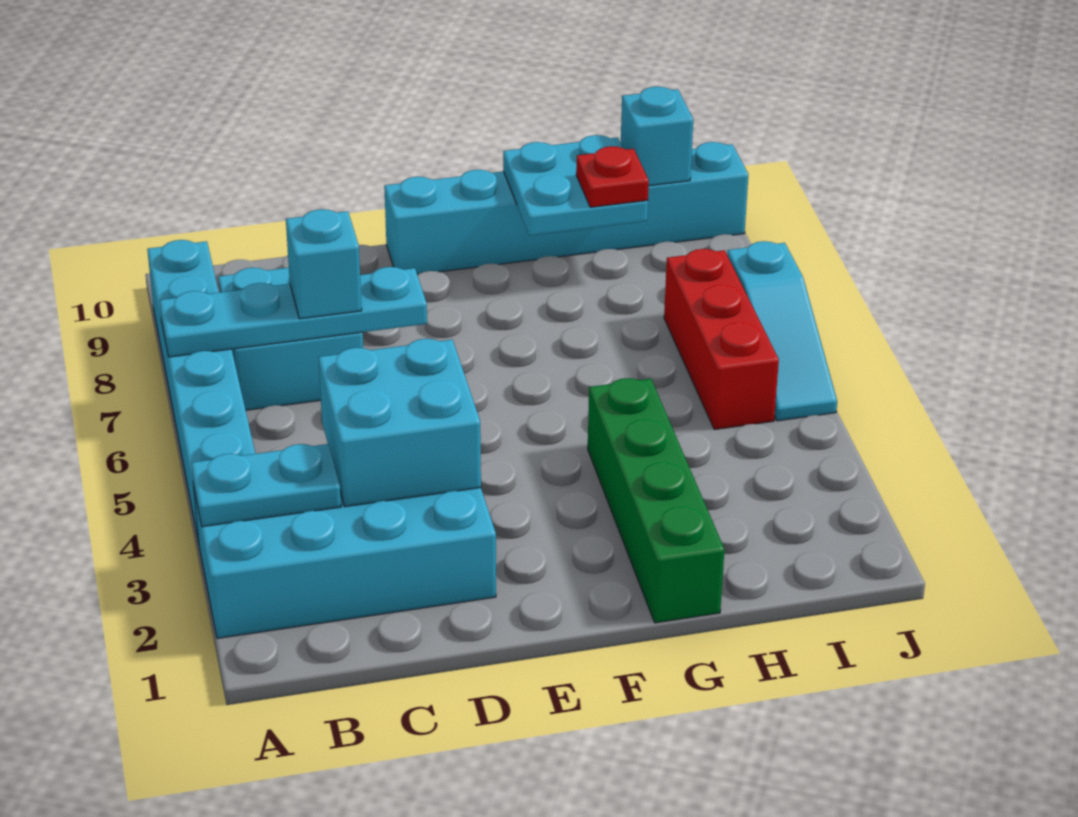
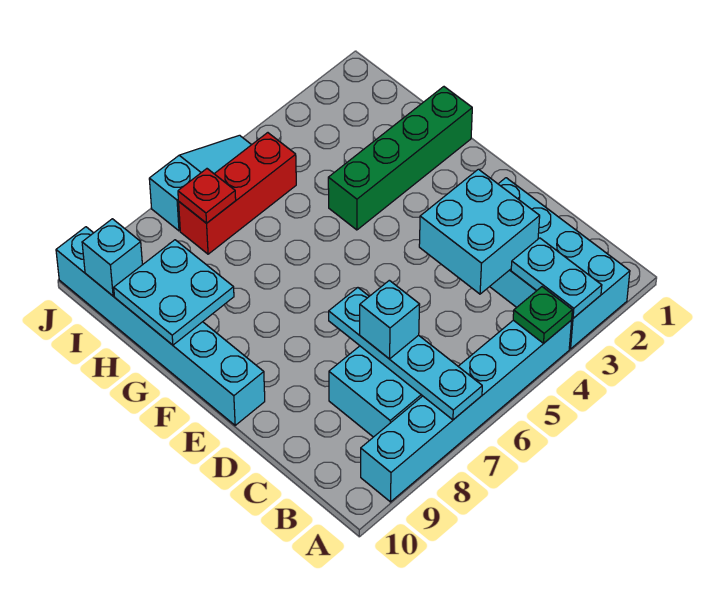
none -> green plate A4 level 2
red plate H9 level 3 -> red plate I7 level 2

